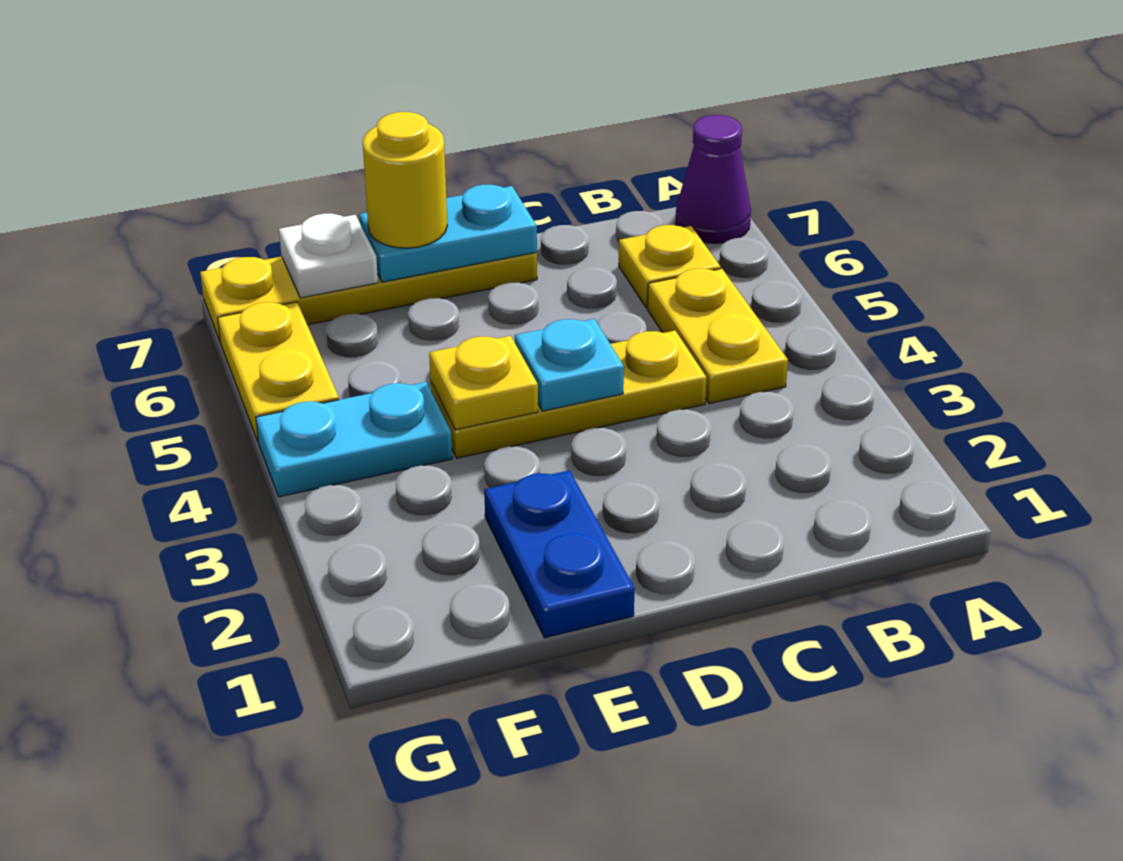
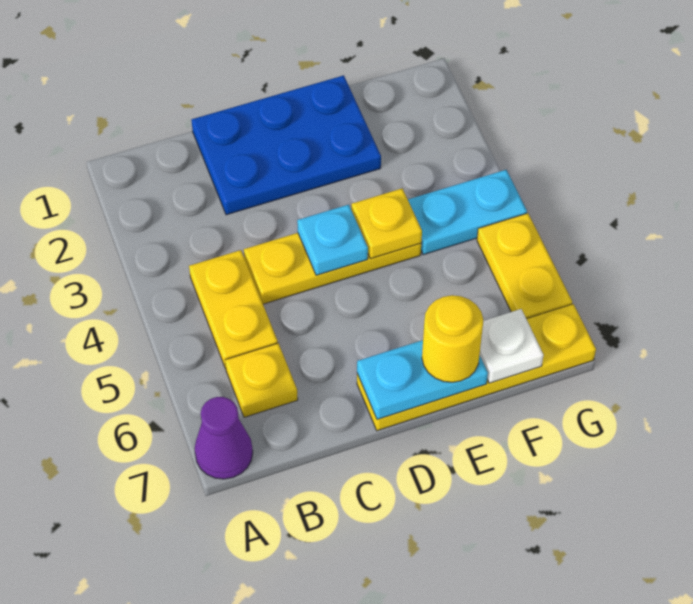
blue plate E1:E2 level 1 -> blue plate C1:E2 level 1

